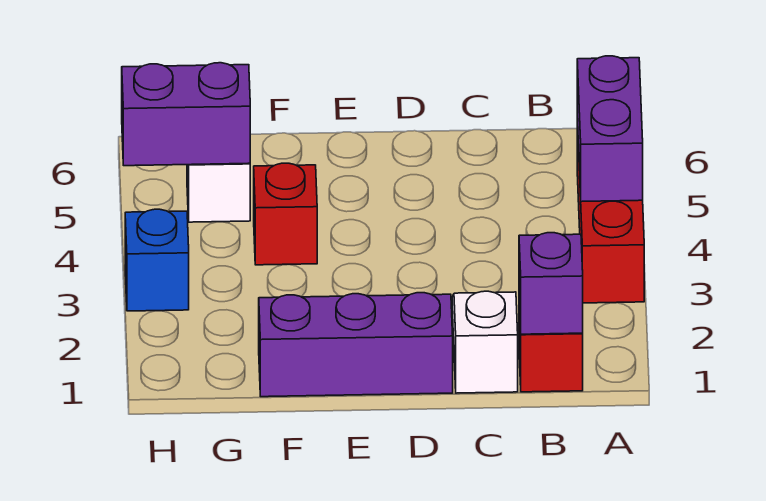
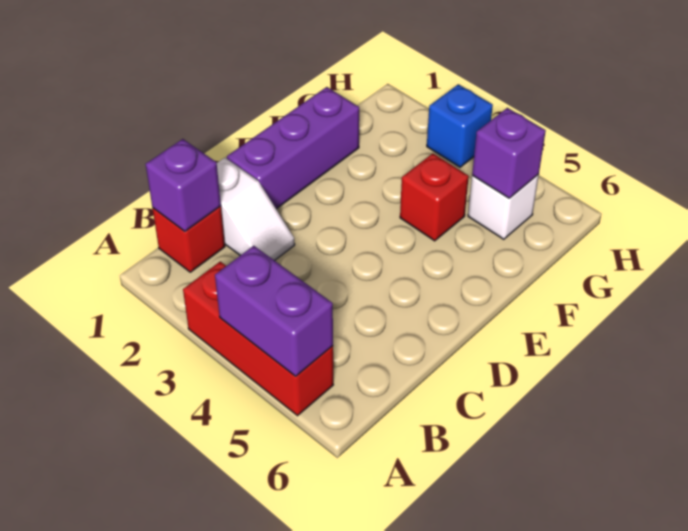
purple brick G5:H5 level 2 -> purple brick G5 level 2

